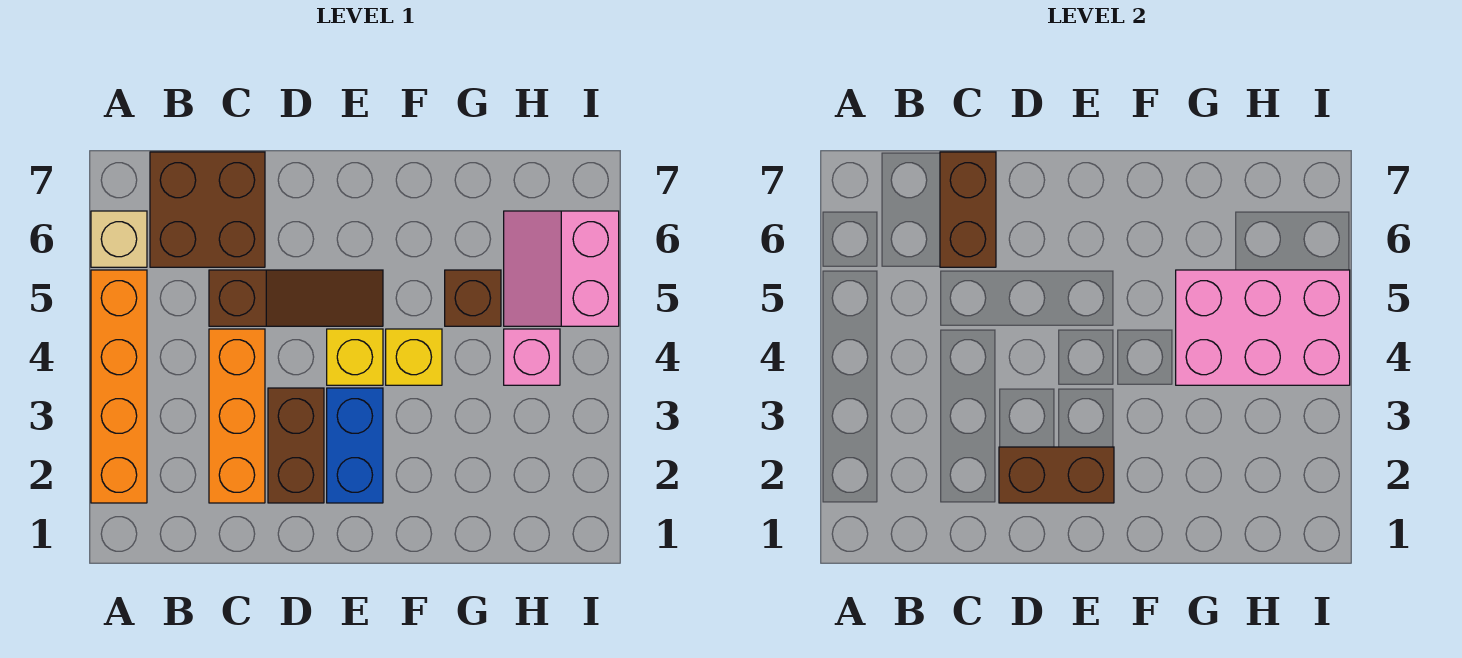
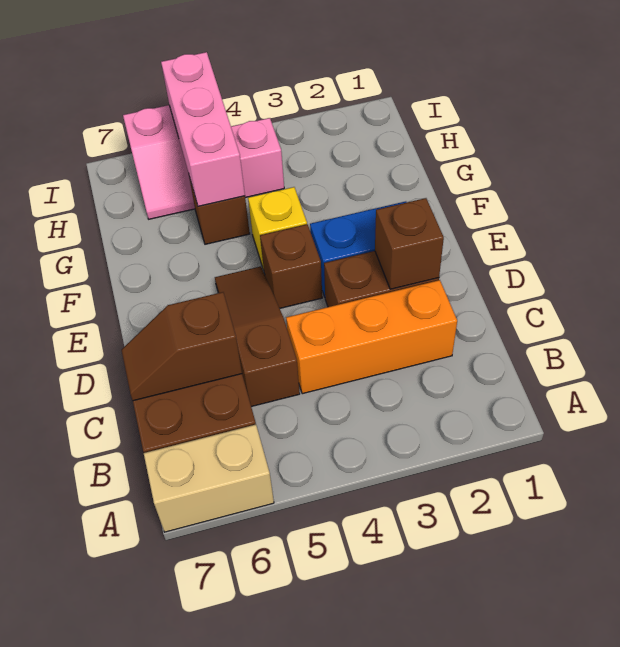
orange brick A2:A5 level 1 -> none
tan brick A6 level 1 -> tan brick A6:A7 level 1
brown brick C6:C7 level 2 -> brown slope C6:C7 level 2 top 6
brown brick D2:E2 level 2 -> brown brick D2 level 2
yellow brick E4 level 1 -> brown brick E4 level 1
pink brick G4:I5 level 2 -> pink brick G5:I5 level 2

